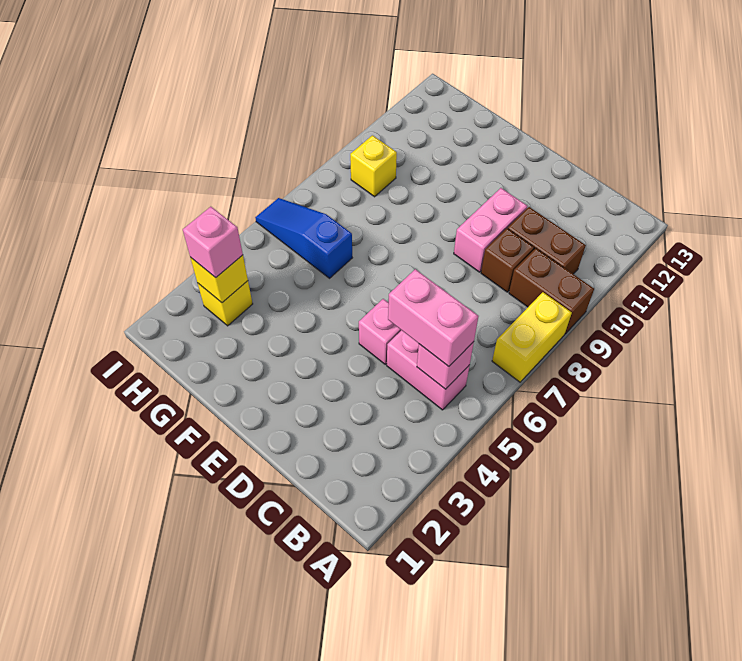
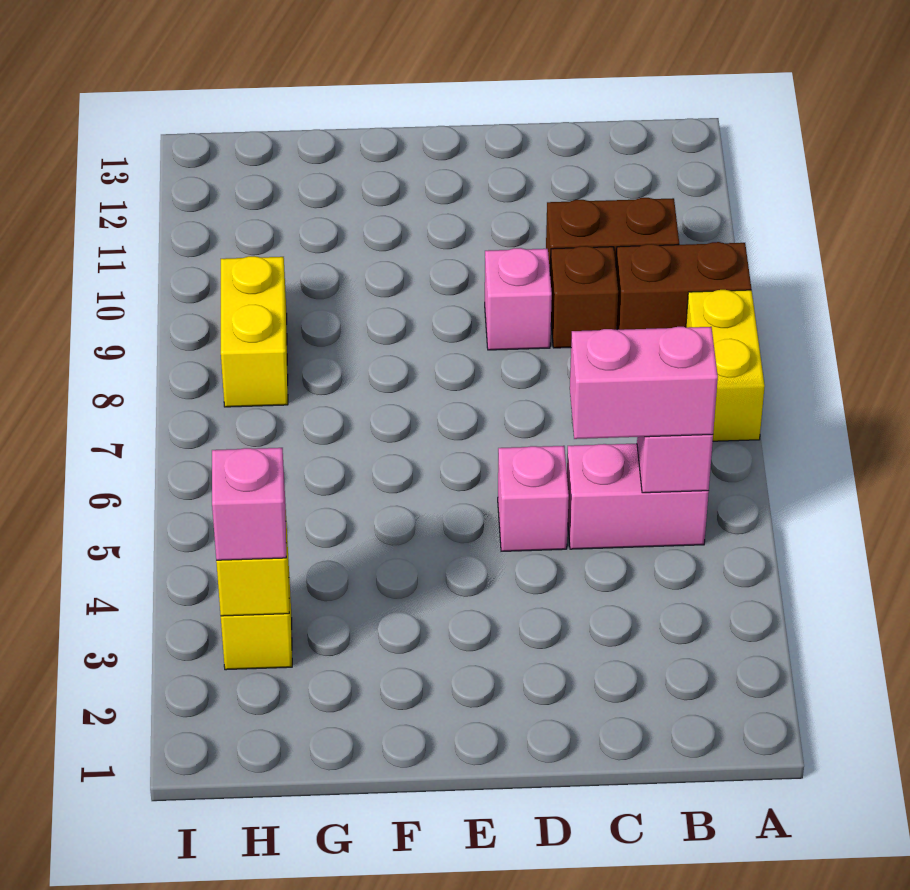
pink brick D9:D10 level 1 -> pink brick D9 level 1
blue slope G6:I6 level 1 top G -> none
yellow brick H9 level 1 -> yellow brick H8:H9 level 1

